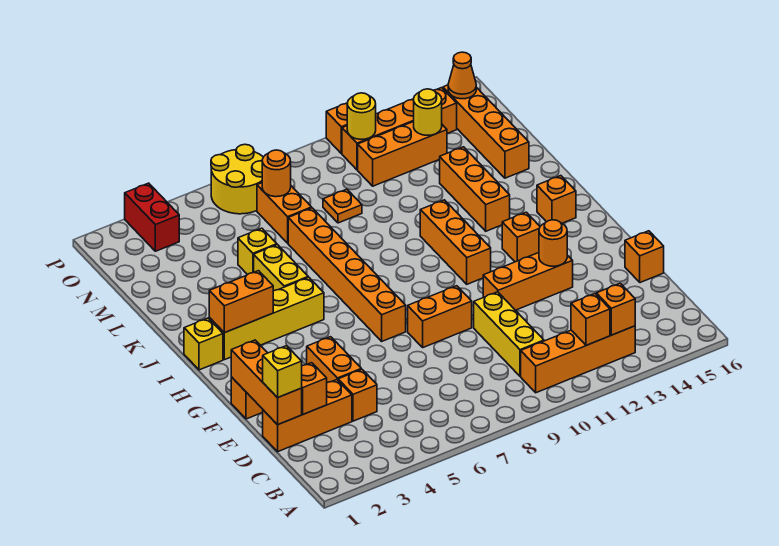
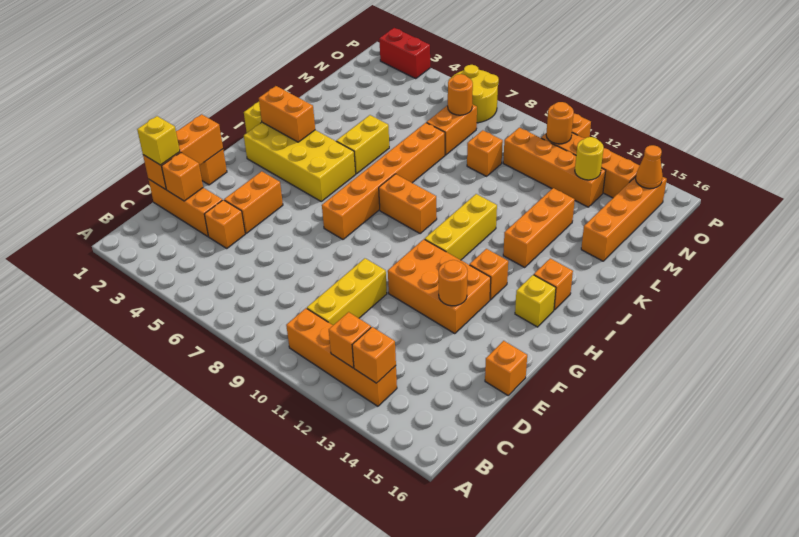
orange brick F8:F9 level 1 -> orange brick I8:I9 level 1
orange brick F11:F13 level 1 -> orange brick F11:G13 level 1
orange brick H11:J11 level 1 -> yellow brick H11:J11 level 1
yellow brick I2:I5 level 1 -> yellow brick H2:I5 level 1
yellow brick L5 level 1 -> yellow brick H15 level 1
orange plate M9 level 1 -> orange brick M9 level 1
orange brick N11:N13 level 1 -> orange brick N10:N13 level 1
red brick O3:P3 level 1 -> red brick P2:P3 level 1
yellow round brick O11 level 2 -> orange round brick O11 level 2

